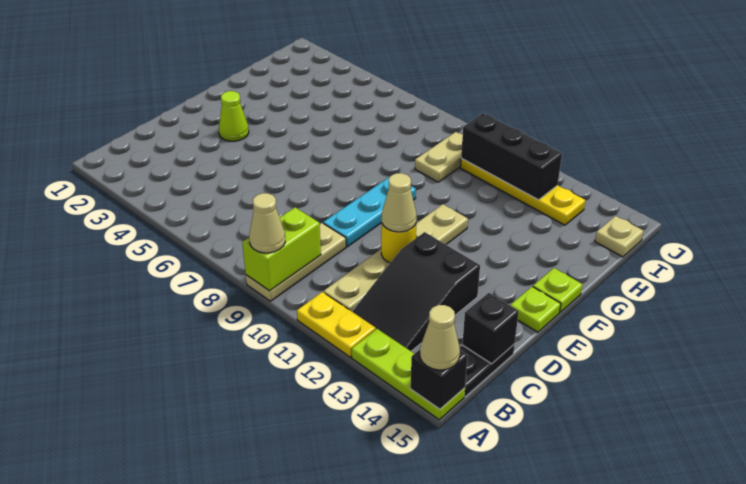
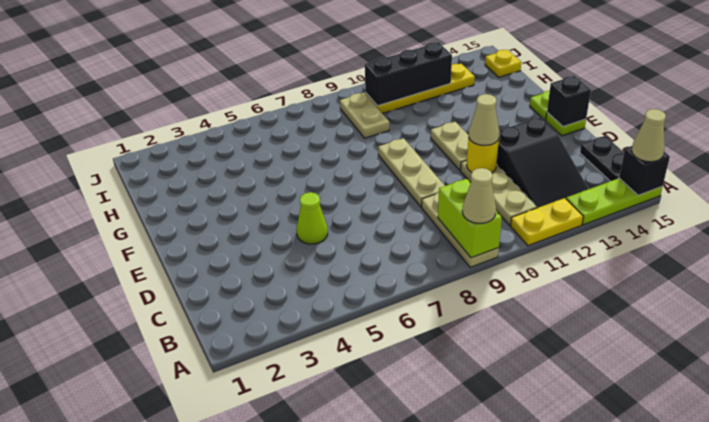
black brick C15 level 2 -> black brick E15 level 2
cyan plate D9:F9 level 1 -> tan plate D9:F9 level 1
lime cone E3 level 1 -> lime cone D5 level 1
tan plate I15 level 1 -> yellow plate I15 level 1

